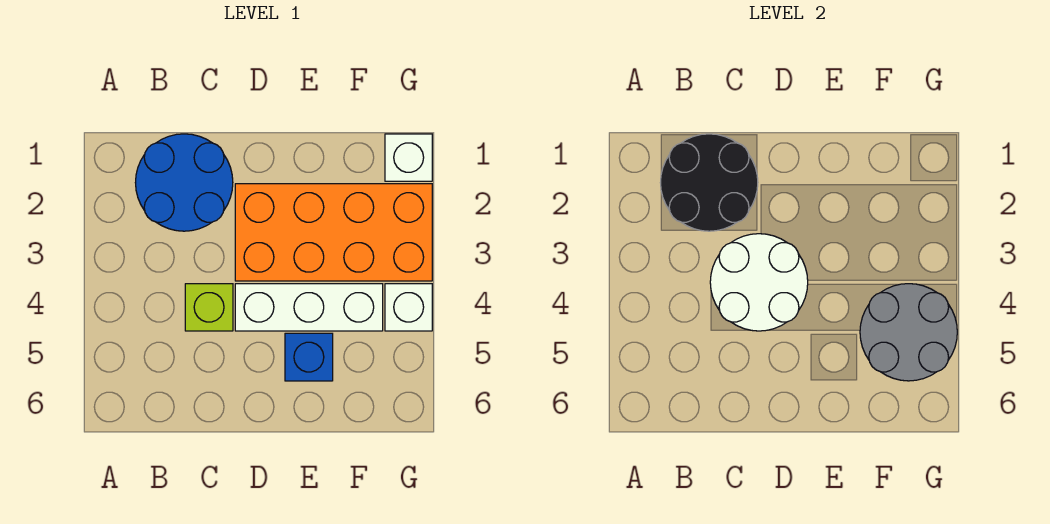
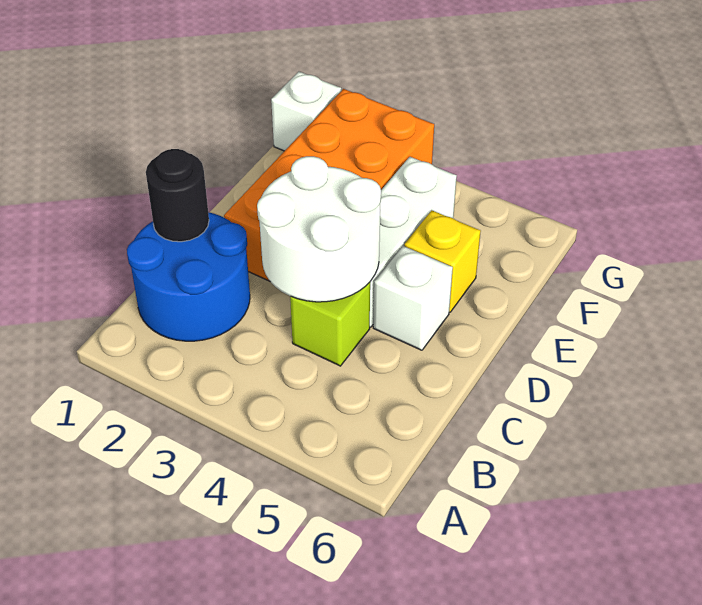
black round brick B1:C2 level 2 -> black round brick C1 level 2
blue brick E5 level 1 -> yellow brick E5 level 1
grey round brick F4:G5 level 2 -> none
white brick G4 level 1 -> white brick D5 level 1

